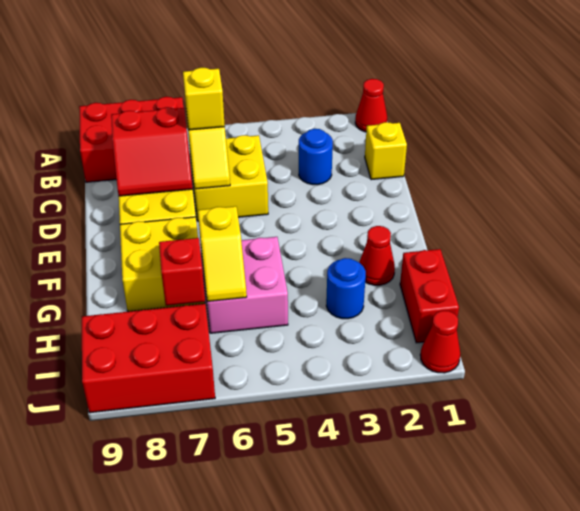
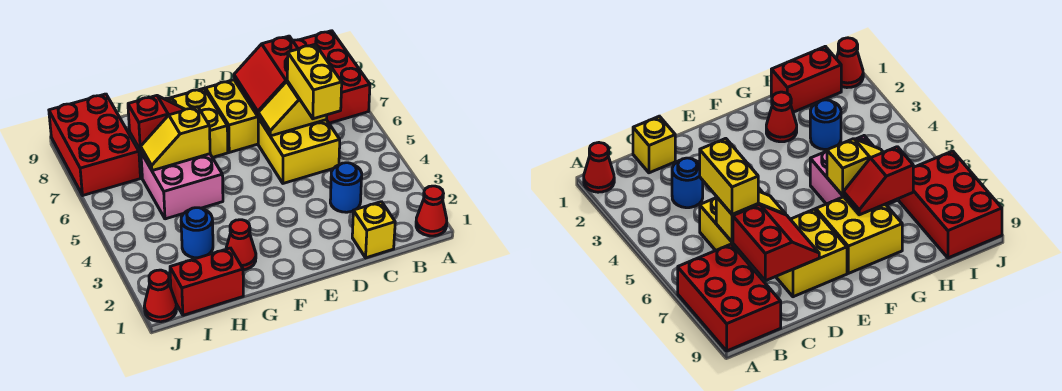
yellow brick C6 level 3 -> yellow brick C5:C6 level 3

